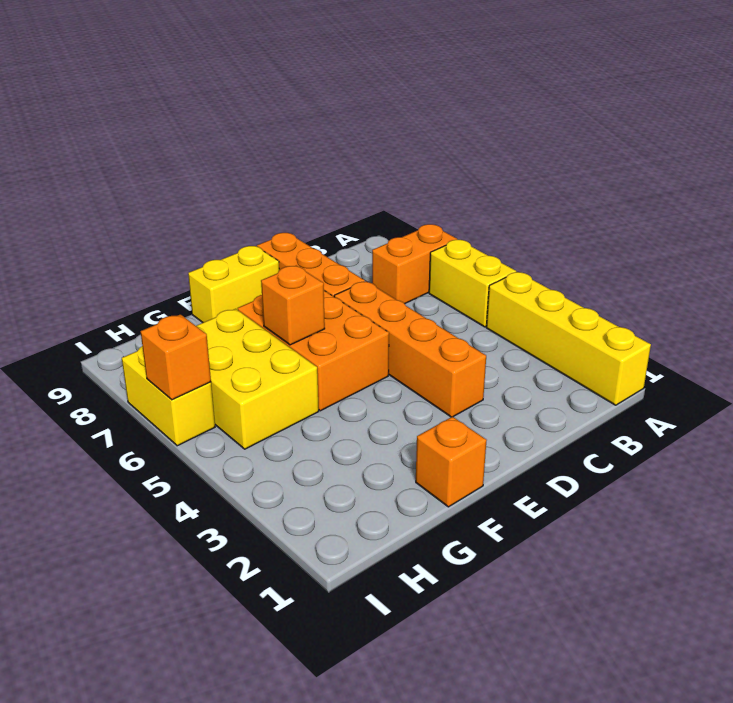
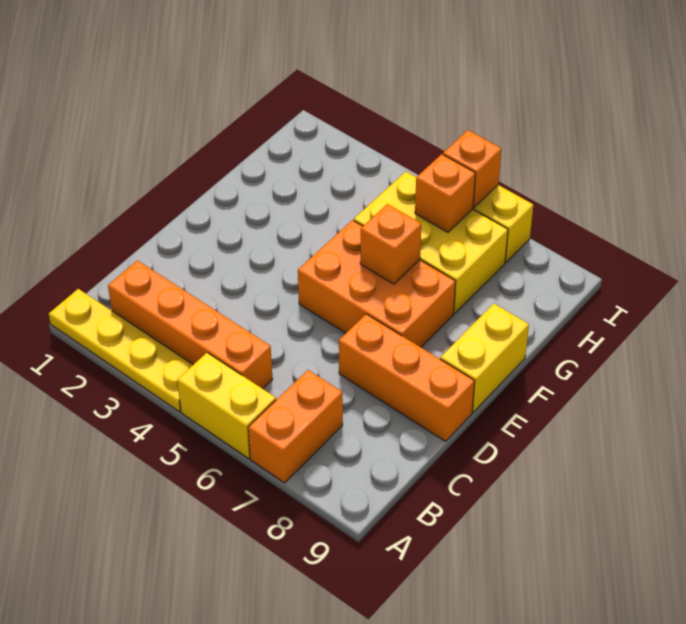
yellow brick A1:A4 level 1 -> yellow plate A1:A4 level 1
orange brick D3:D6 level 1 -> orange brick B2:B5 level 1
orange brick F1 level 1 -> orange brick H6 level 2

